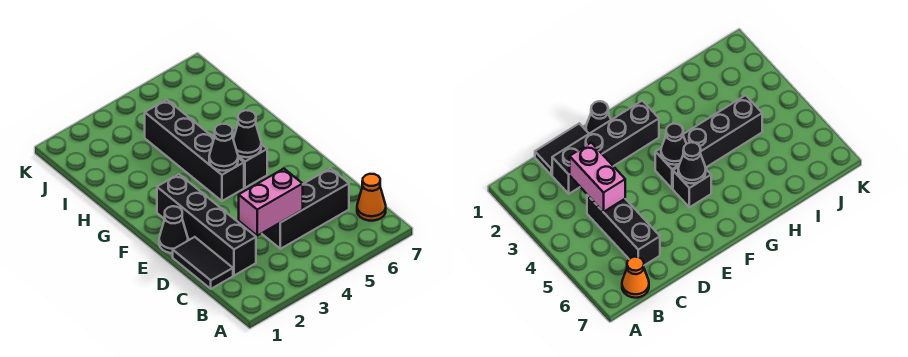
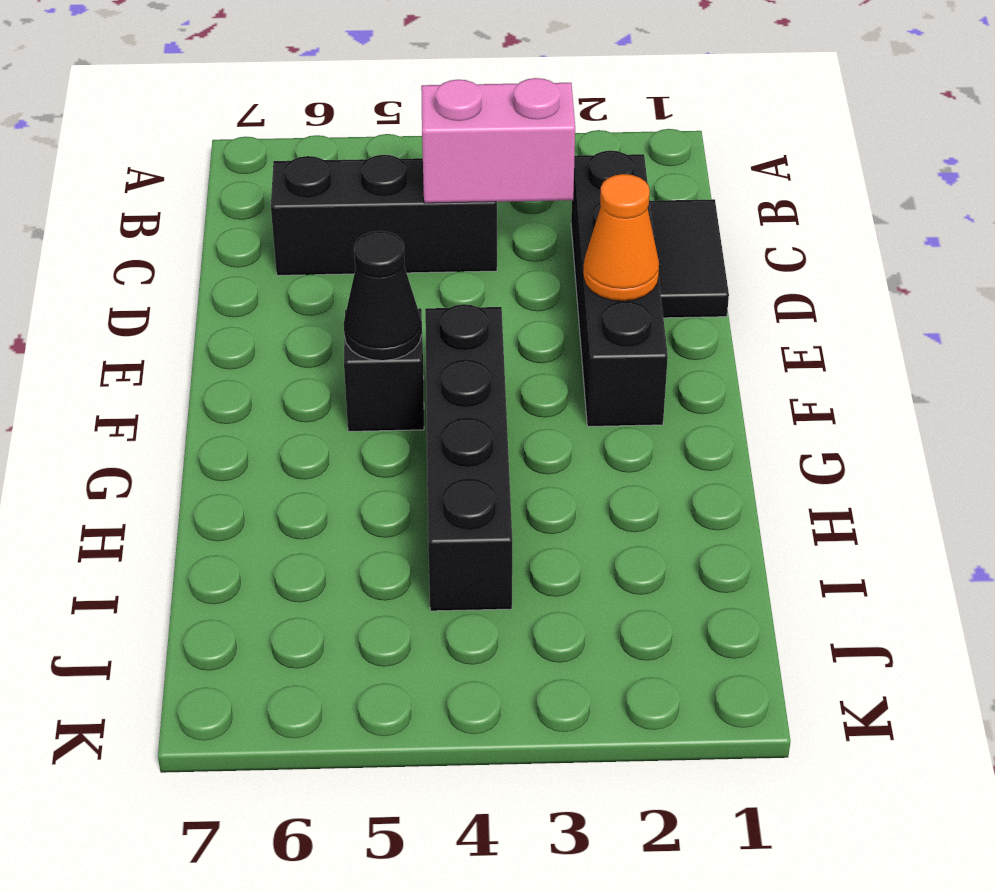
orange cone B7 level 1 -> orange cone E2 level 2
black cone E1 level 1 -> none
black cone F4 level 2 -> none

